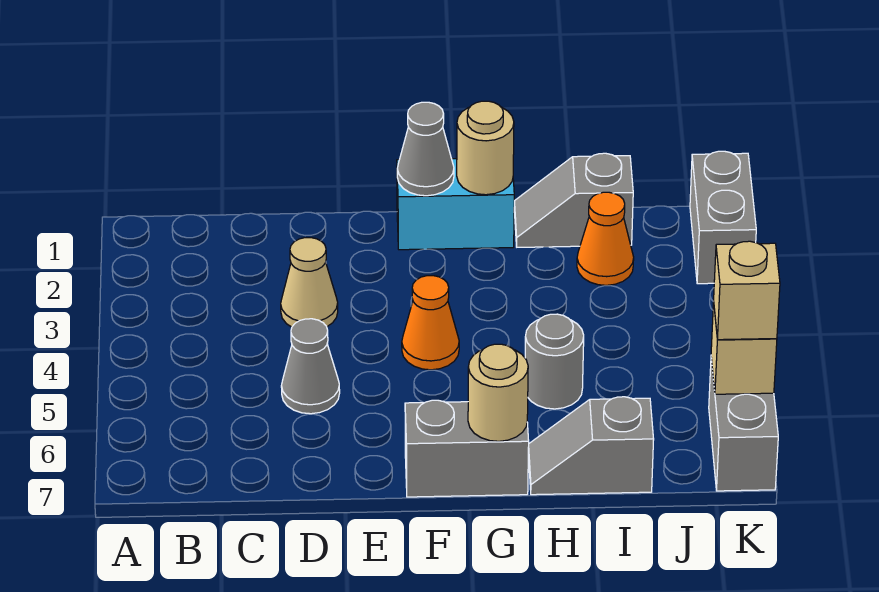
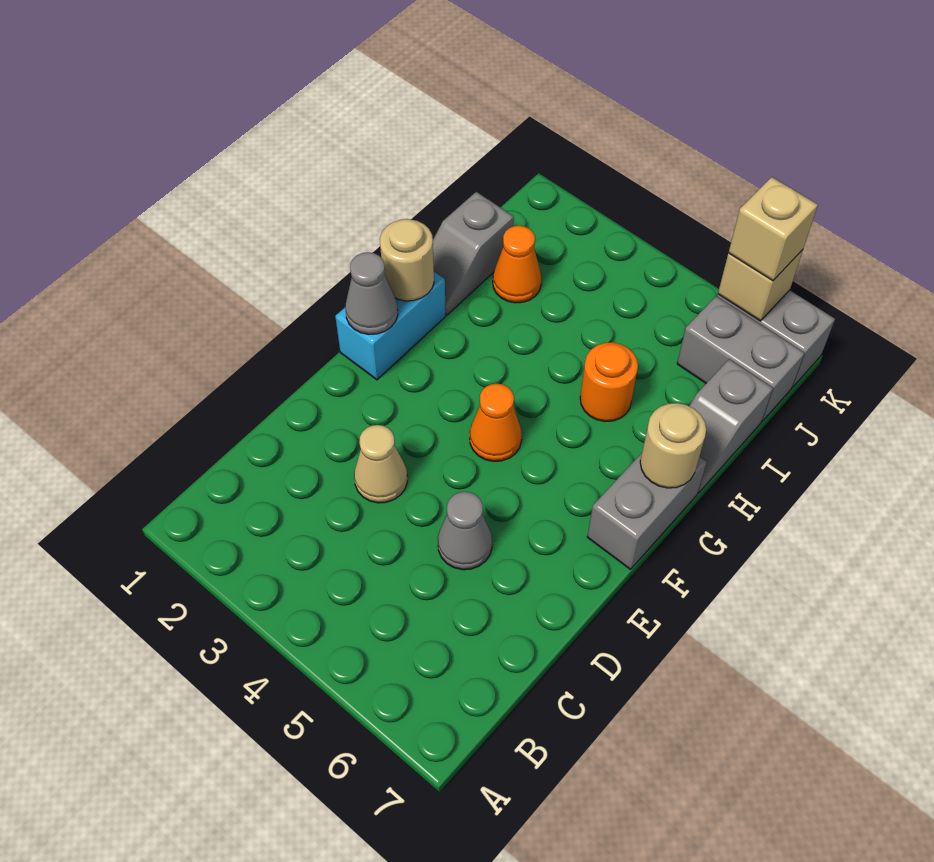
grey round brick H5 level 1 -> orange round brick H5 level 1
grey brick K1:K2 level 1 -> grey brick J6:J7 level 1

